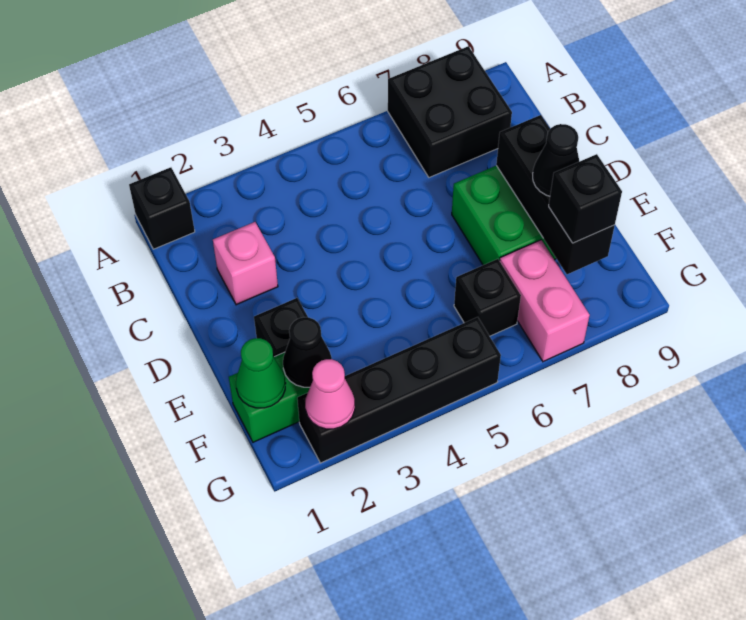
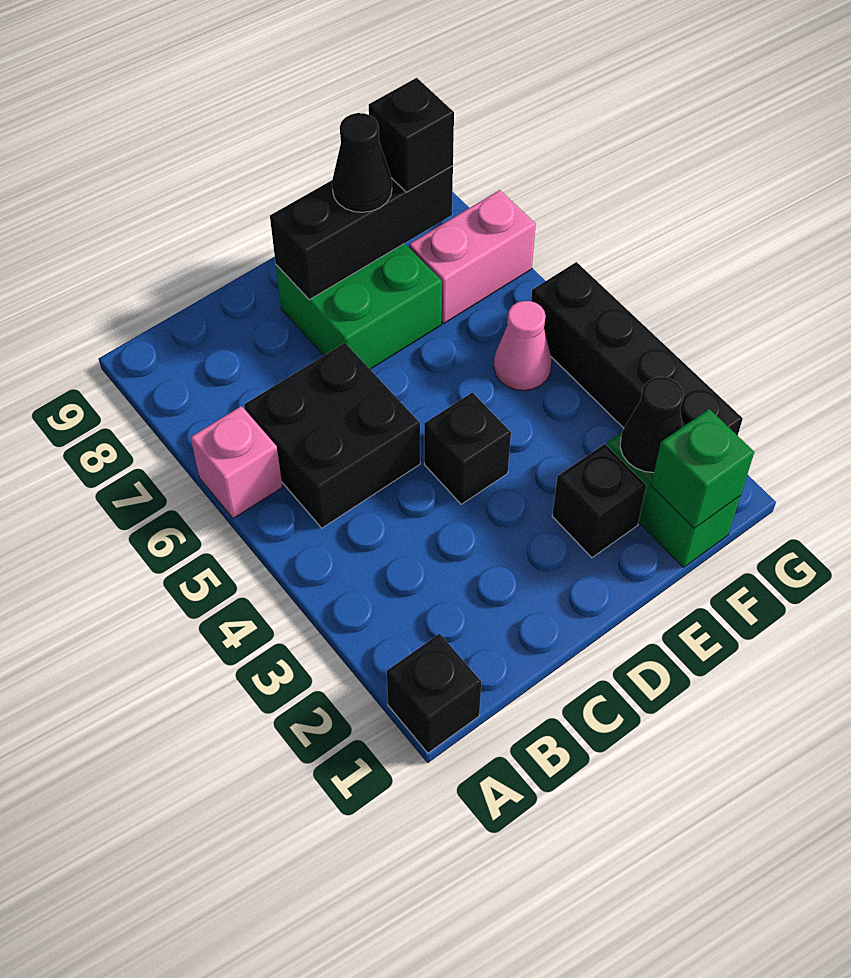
black brick A7:B8 level 1 -> black brick B5:C6 level 1
pink brick C2 level 1 -> pink brick A6 level 1
green cone F1 level 2 -> green brick F1 level 2
black brick F6 level 1 -> black brick D4 level 1
pink cone G2 level 2 -> pink cone F5 level 1

